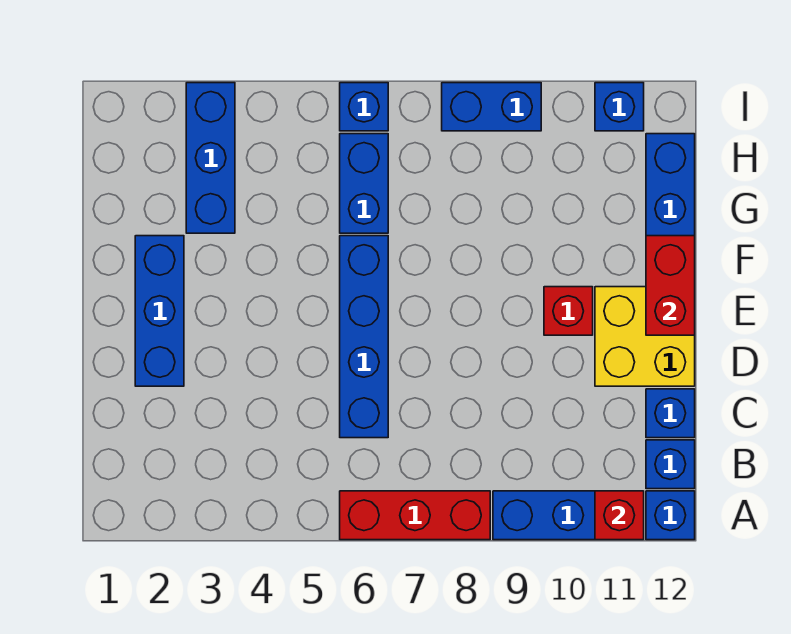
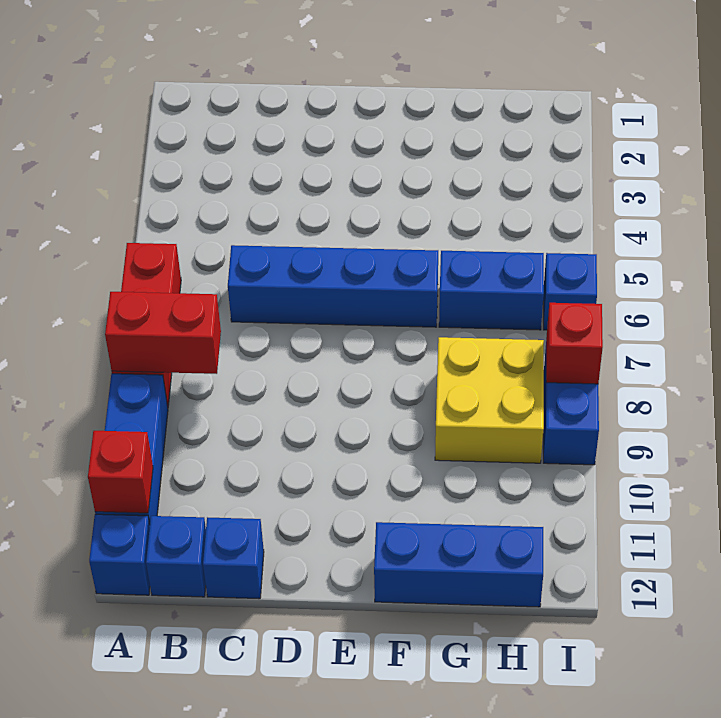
blue brick D2:F2 level 1 -> none
yellow brick D11:E12 level 1 -> yellow brick G8:H9 level 1
red brick E10 level 1 -> red brick I8 level 2
red brick E12:F12 level 2 -> red brick A8:B8 level 2
blue brick G3:I3 level 1 -> none
blue brick I11 level 1 -> none

